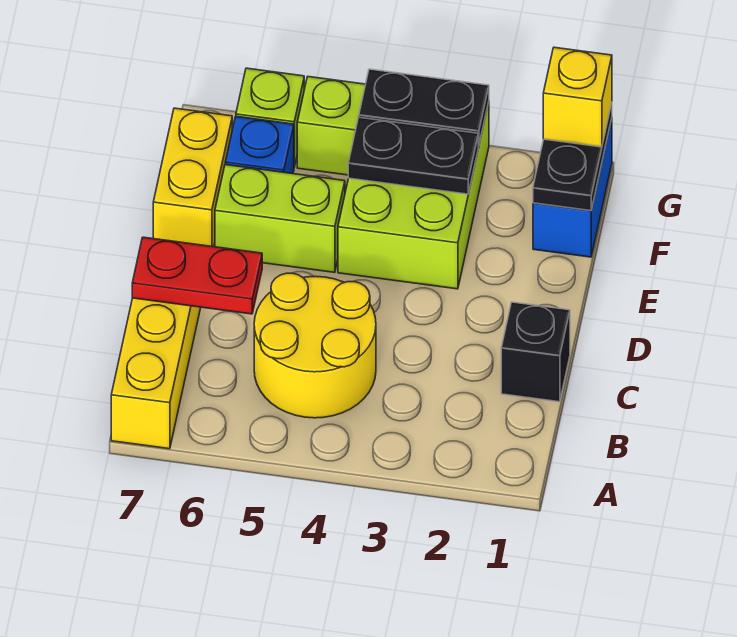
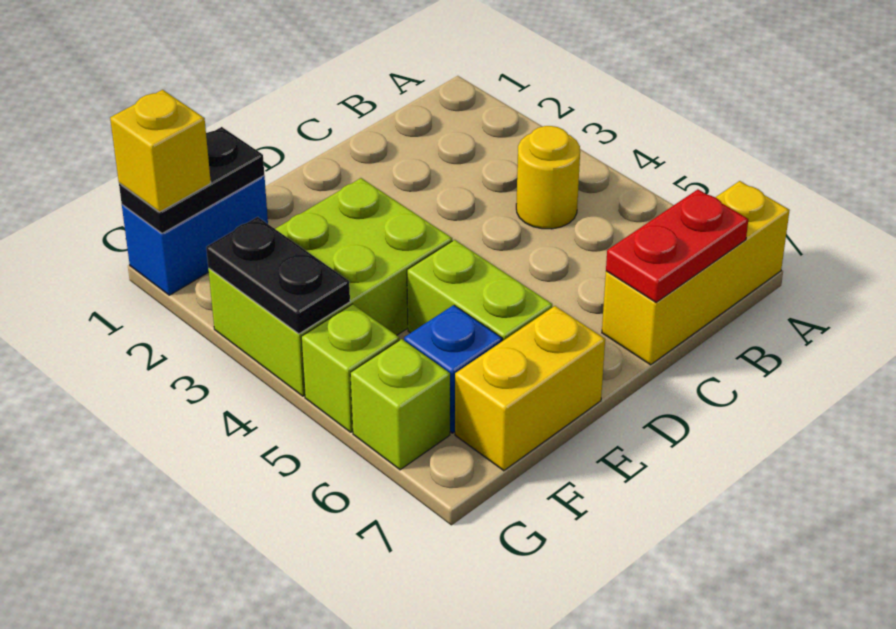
yellow round brick B4:C5 level 1 -> yellow round brick B4 level 1
black brick C1 level 1 -> none
red plate C6:C7 level 2 -> red plate B7:C7 level 2
black plate F3:F4 level 2 -> none

